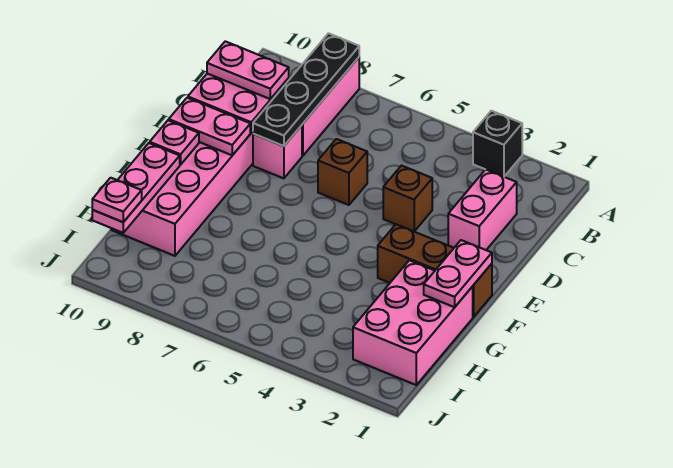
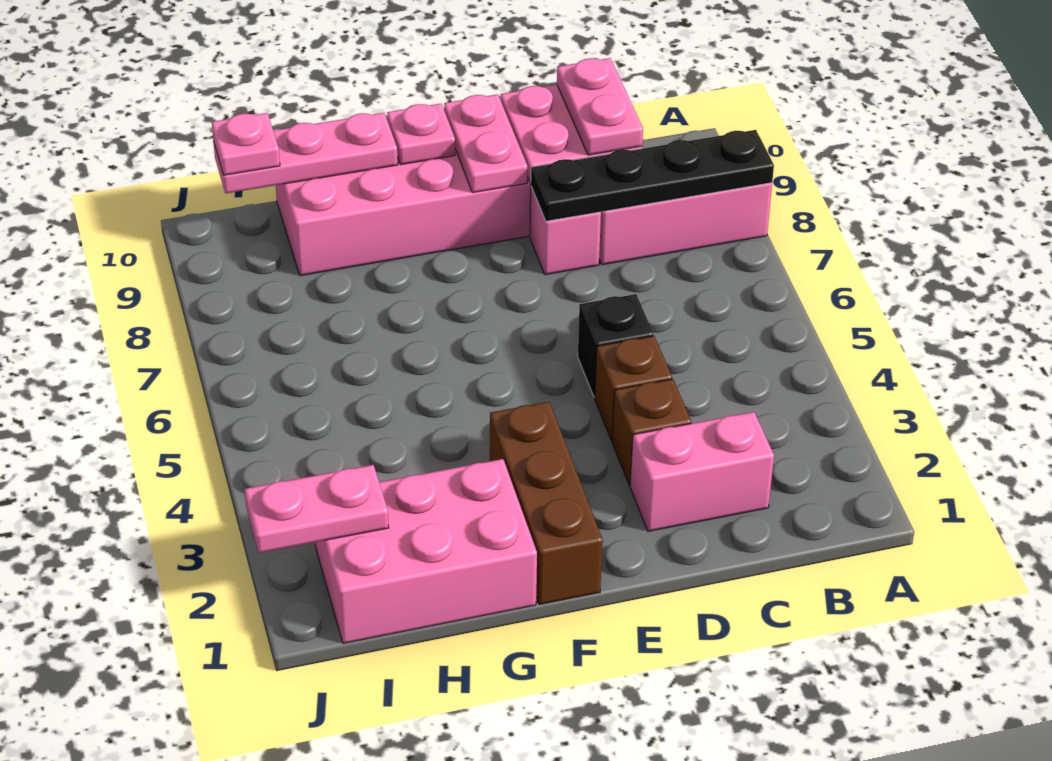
black brick A3 level 1 -> black brick D5 level 1
brown brick D6 level 1 -> brown brick D3 level 1
pink plate F1:G1 level 2 -> pink plate I2:J2 level 2

